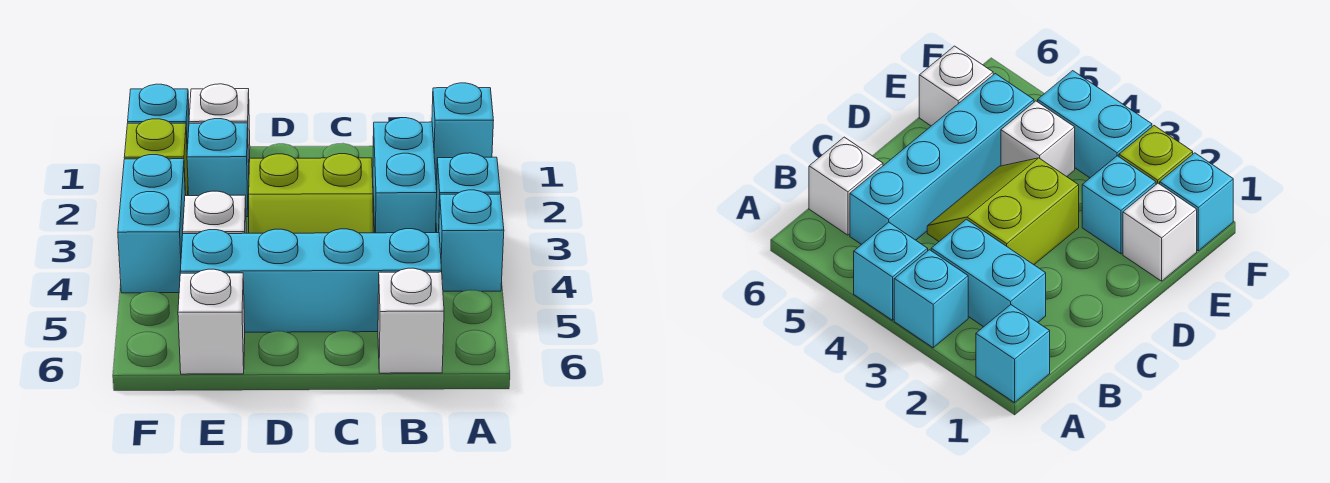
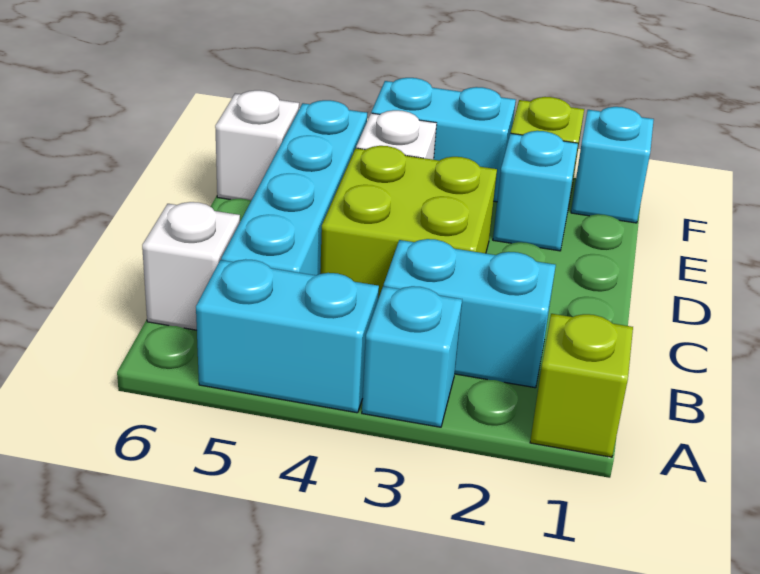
cyan brick A1 level 1 -> lime brick A1 level 1
cyan brick A4 level 1 -> cyan brick A4:A5 level 1
lime slope C3:D4 level 1 top 3 -> lime brick C3:D4 level 1
white brick E1 level 1 -> none

